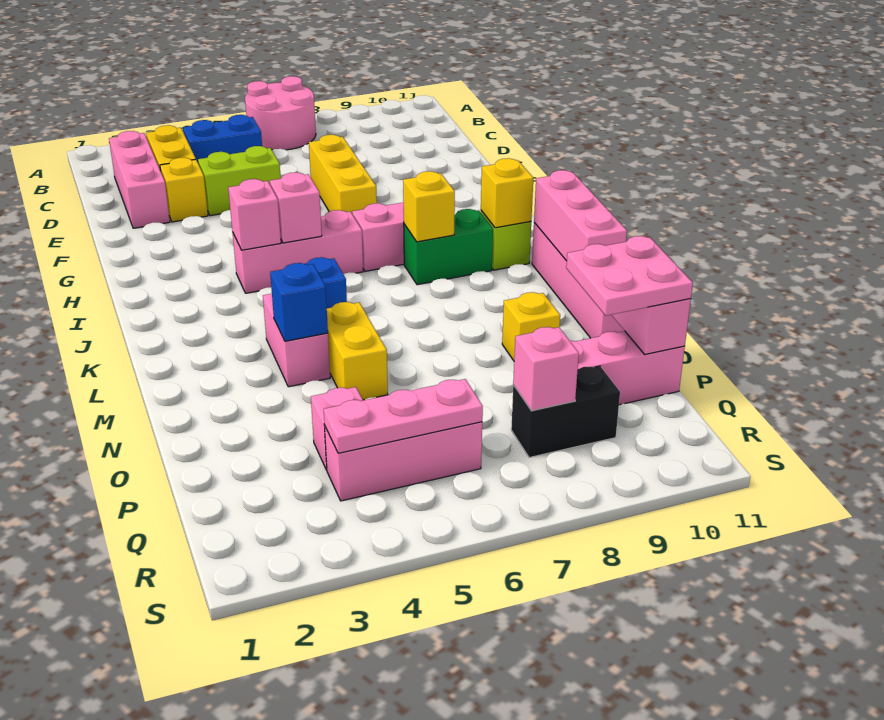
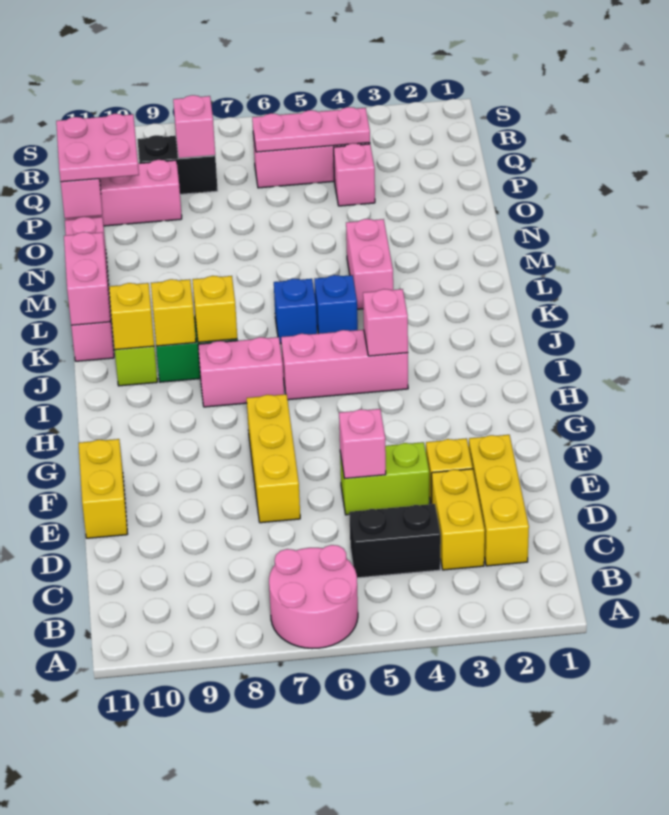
pink brick C2:E2 level 1 -> yellow brick C2:E2 level 1
blue brick C4:C5 level 1 -> black brick C4:C5 level 1
pink brick I5 level 2 -> pink brick E5 level 2
pink brick K11:M11 level 2 -> pink brick K11:L11 level 2
blue brick M4 level 2 -> blue brick K6 level 1
yellow brick M5:N5 level 1 -> yellow brick E11:F11 level 1
yellow brick N9 level 1 -> yellow brick J9 level 2

